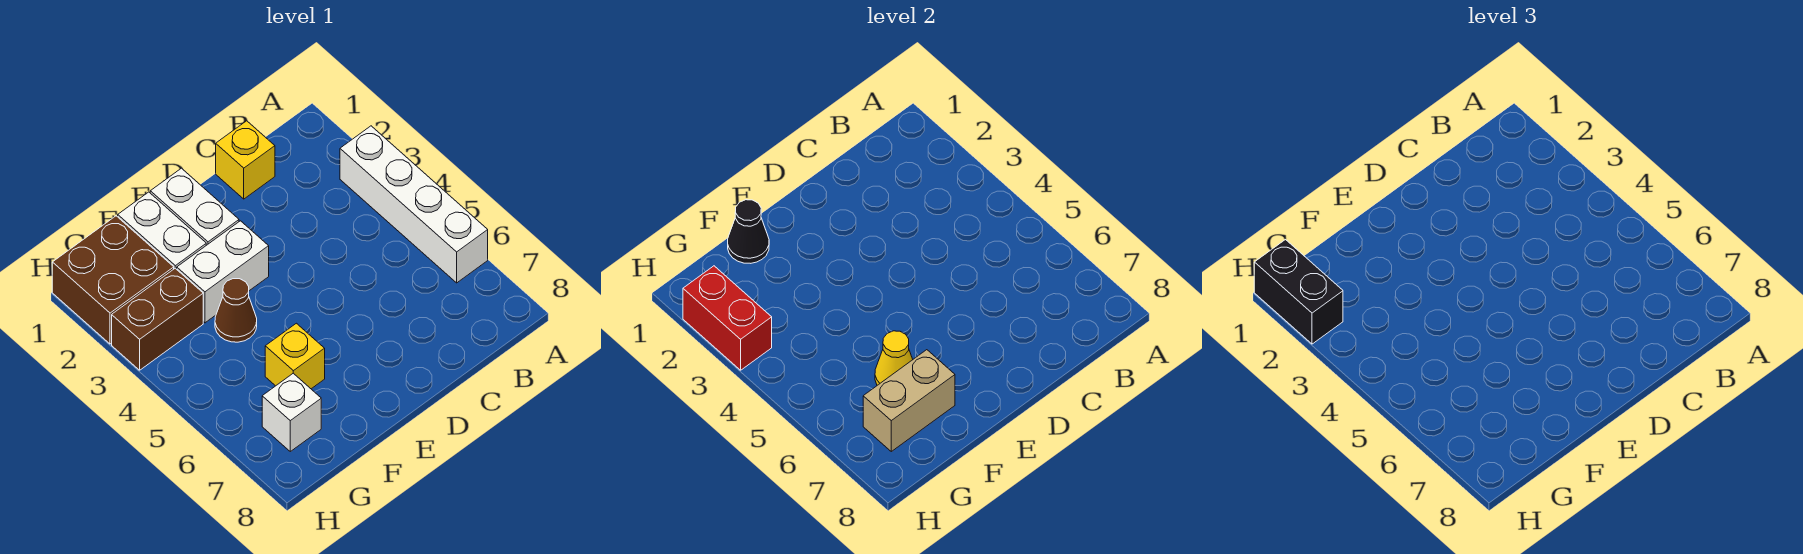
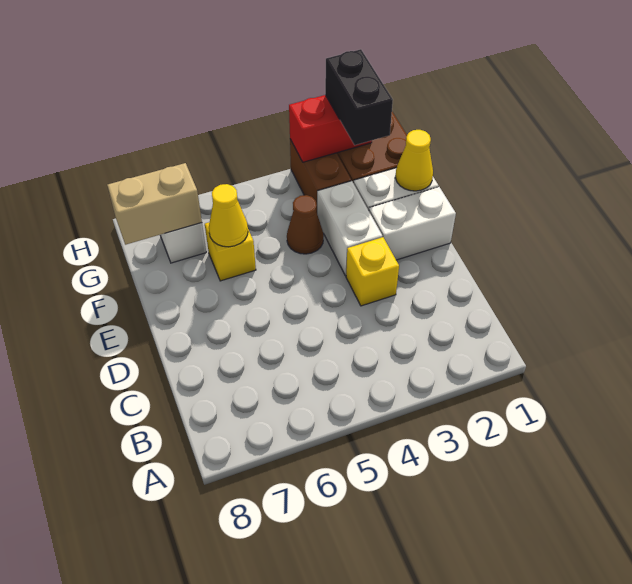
white brick A3:A6 level 1 -> none
yellow brick C1 level 1 -> yellow brick D3 level 1
black cone F1 level 2 -> yellow cone F1 level 2
tan brick F7:G7 level 2 -> tan brick G7:G8 level 2
black brick H1:H2 level 3 -> black brick G2:H2 level 3

